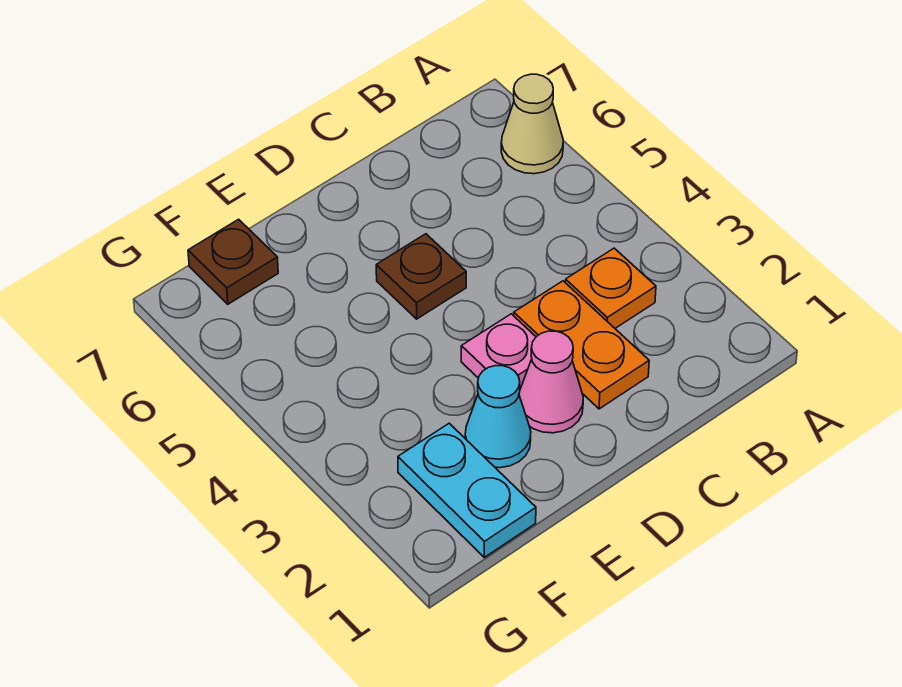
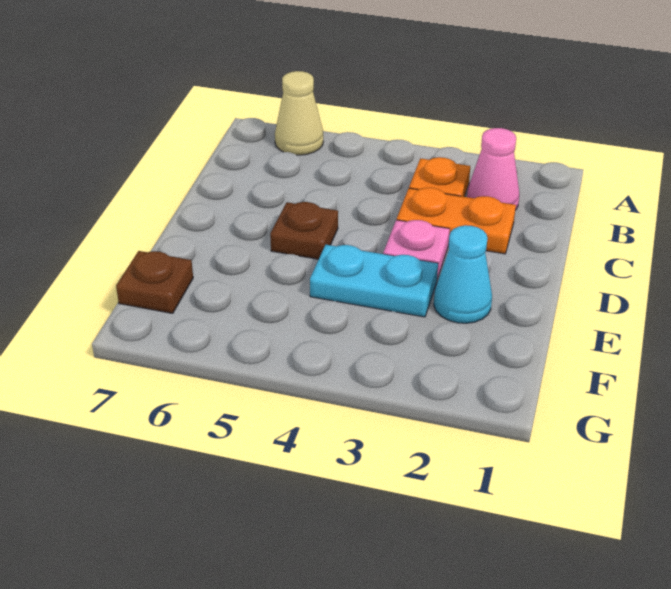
pink cone D2 level 1 -> pink cone B2 level 1
cyan plate F1:F2 level 1 -> cyan plate E3:E4 level 1

